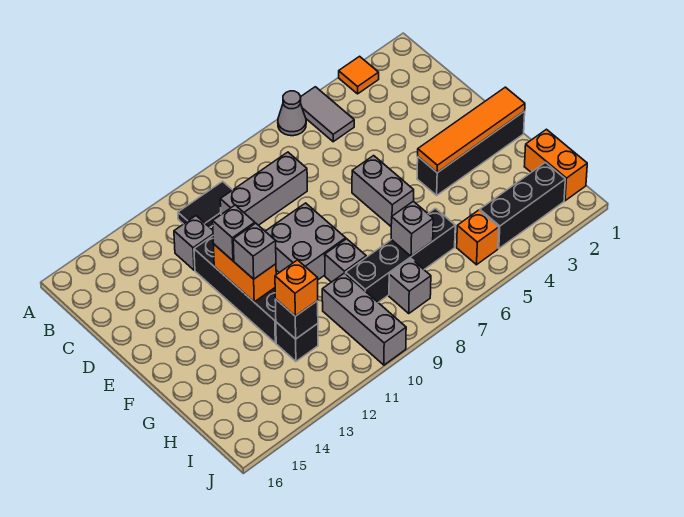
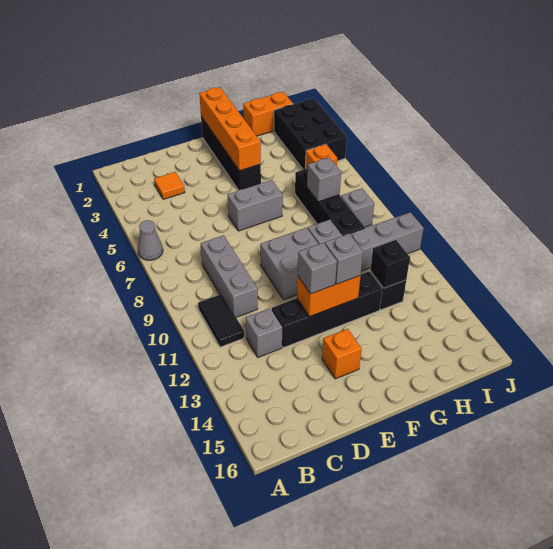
orange tile A3 level 1 -> orange tile C3 level 1
grey tile A5:B5 level 1 -> none
orange tile F1:F4 level 2 -> orange brick F1:F4 level 2
orange brick H12 level 3 -> orange brick E14 level 1
black brick I2:I4 level 1 -> black brick I2:J4 level 1

